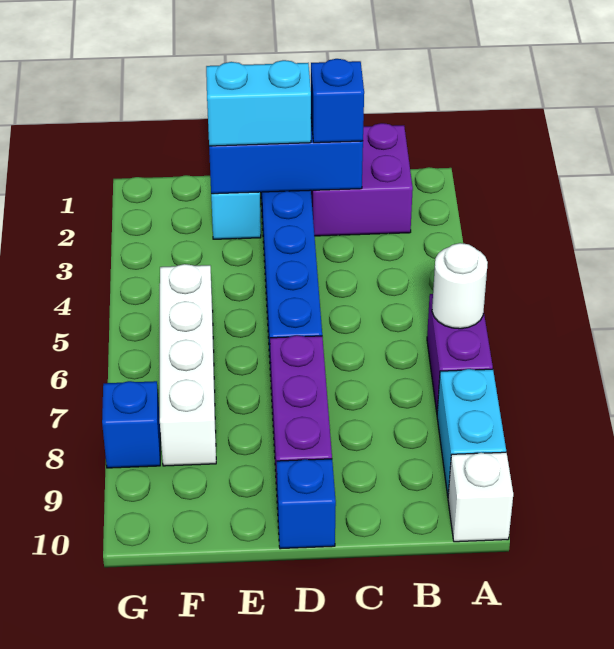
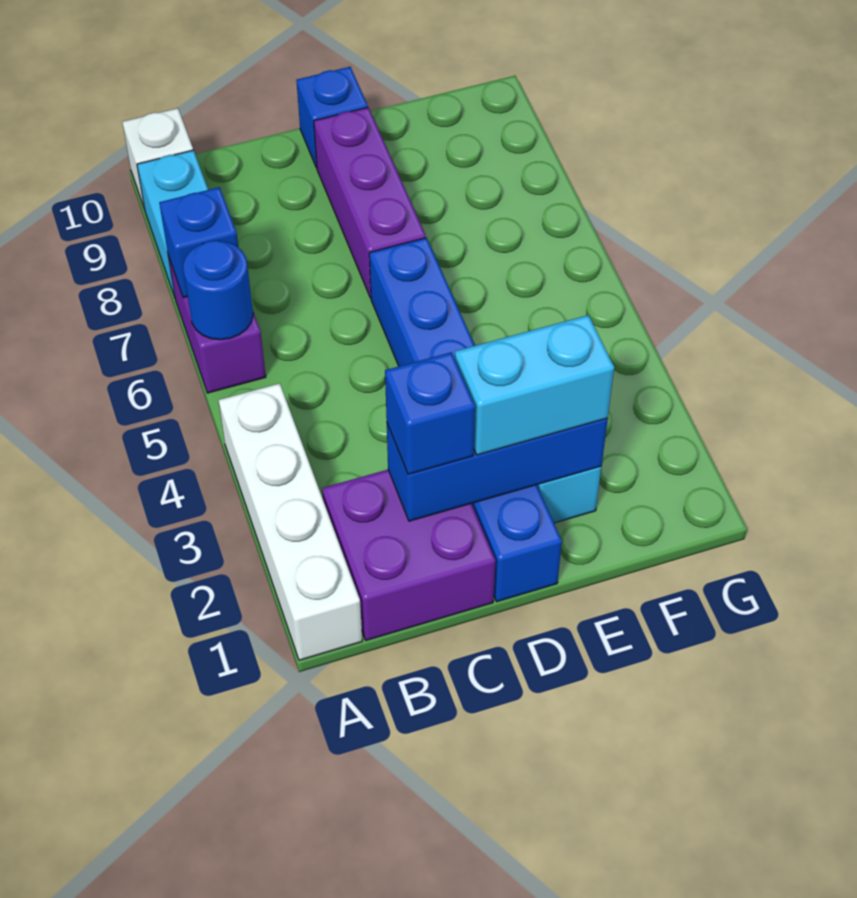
white round brick A6 level 2 -> blue round brick A6 level 2
white brick F5:F8 level 1 -> white brick A1:A4 level 1
blue brick G8 level 1 -> blue brick A7 level 2

